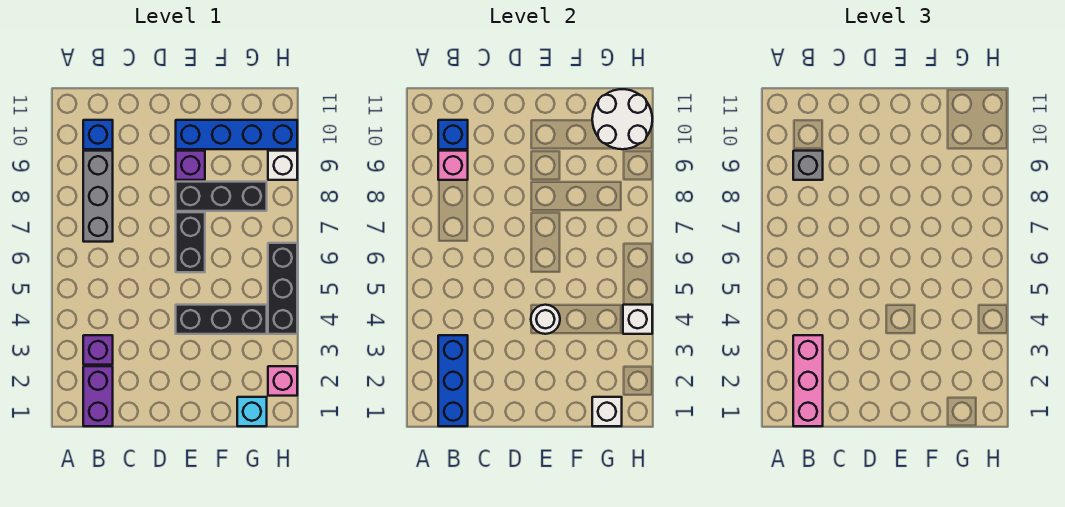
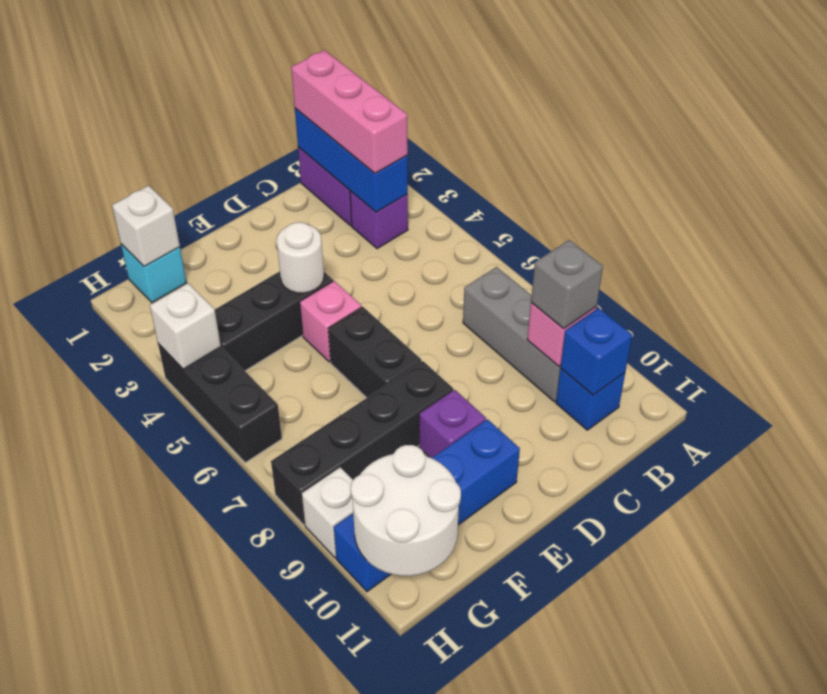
black brick E8:G8 level 1 -> black brick E8:H8 level 1
pink brick H2 level 1 -> pink brick E5 level 1

